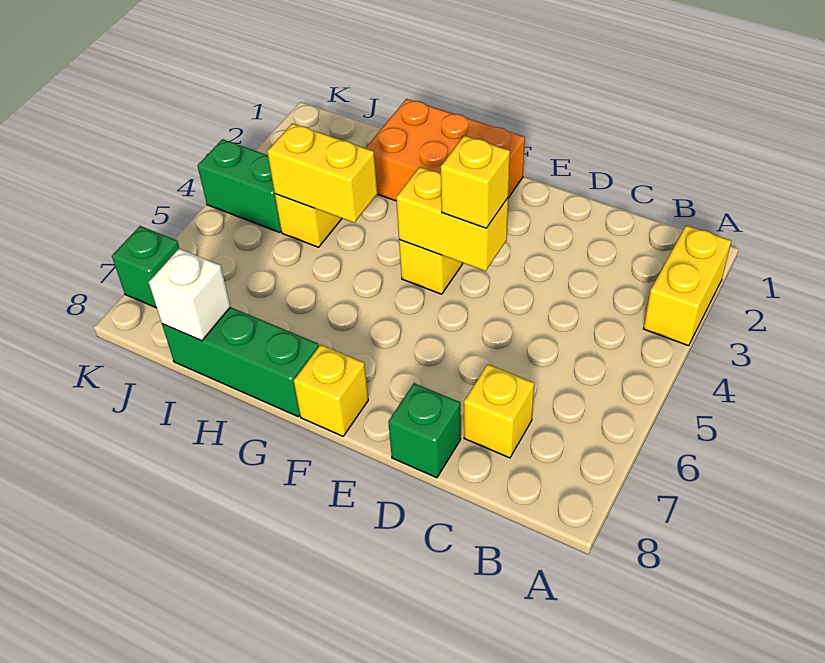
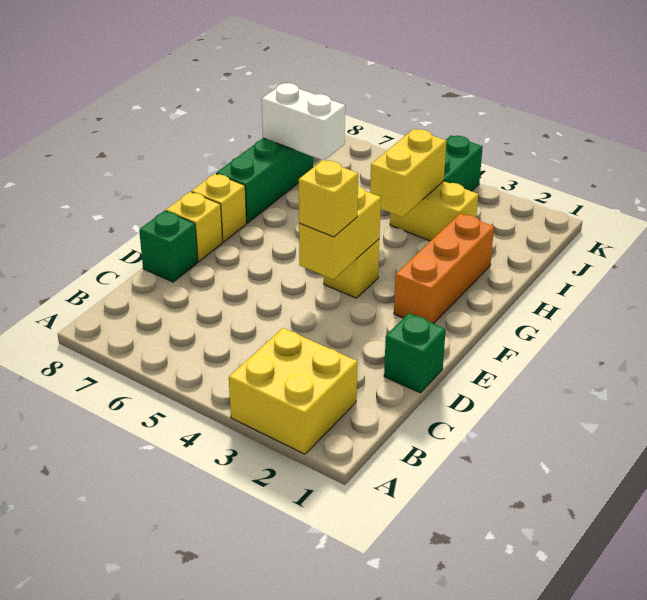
yellow brick A2:A3 level 1 -> yellow brick A2:B3 level 1
yellow brick C7 level 1 -> yellow brick E8 level 1
orange brick F1:H2 level 1 -> orange brick F2:H2 level 1
white brick I8 level 2 -> white brick I7:I8 level 2
green brick K7 level 1 -> green brick D1 level 1

